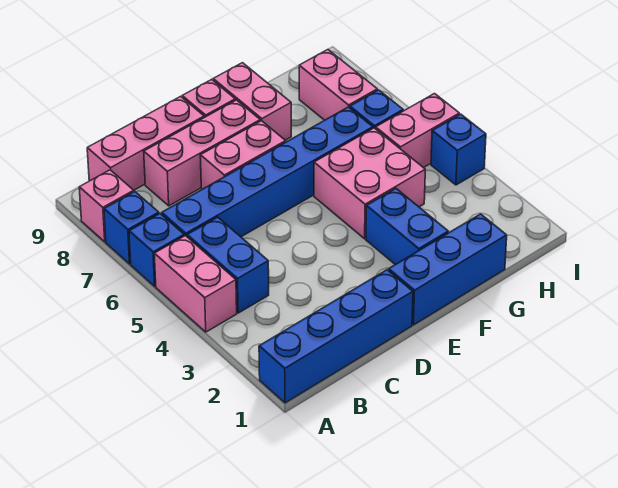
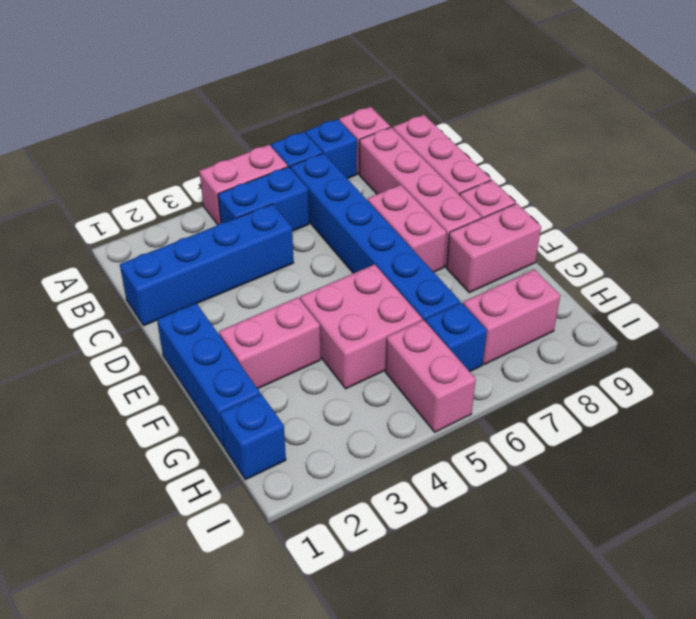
blue brick A1:D1 level 1 -> blue brick C1:C4 level 1
pink brick C8:E8 level 1 -> pink brick B8:E8 level 1
blue brick F2:F3 level 1 -> pink brick F2:F3 level 1
blue brick I4 level 1 -> blue brick H1 level 1

